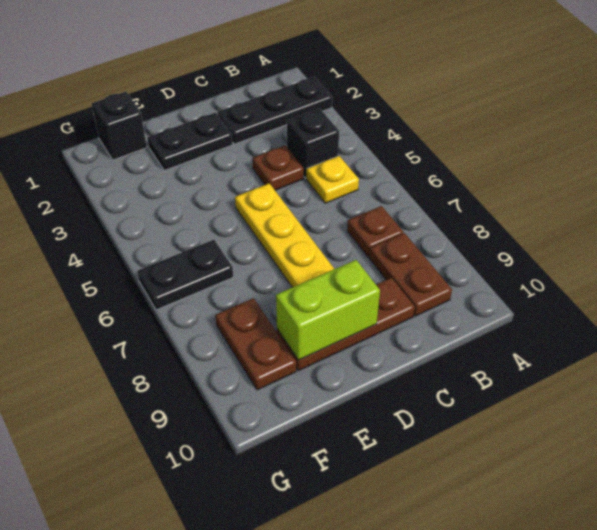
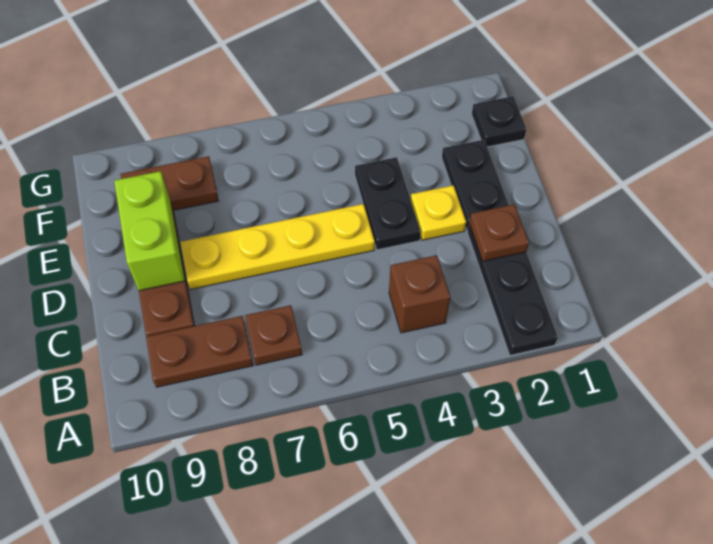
black brick B4 level 1 -> brown brick B4 level 1
yellow plate B5 level 1 -> yellow plate D3 level 1
brown plate C4 level 1 -> brown plate C2 level 2
black brick F1 level 1 -> black plate F1 level 1
black plate F6:G6 level 1 -> black plate D4:E4 level 1

